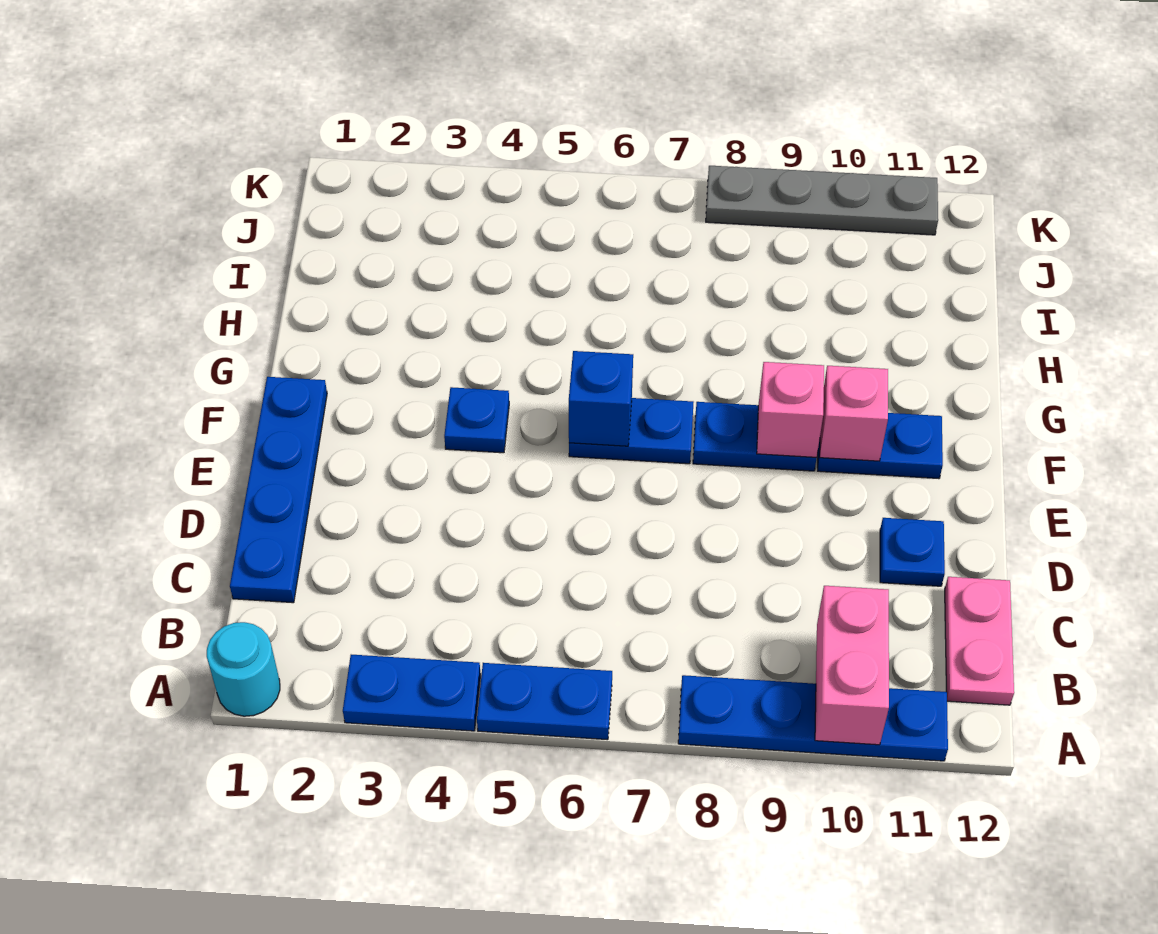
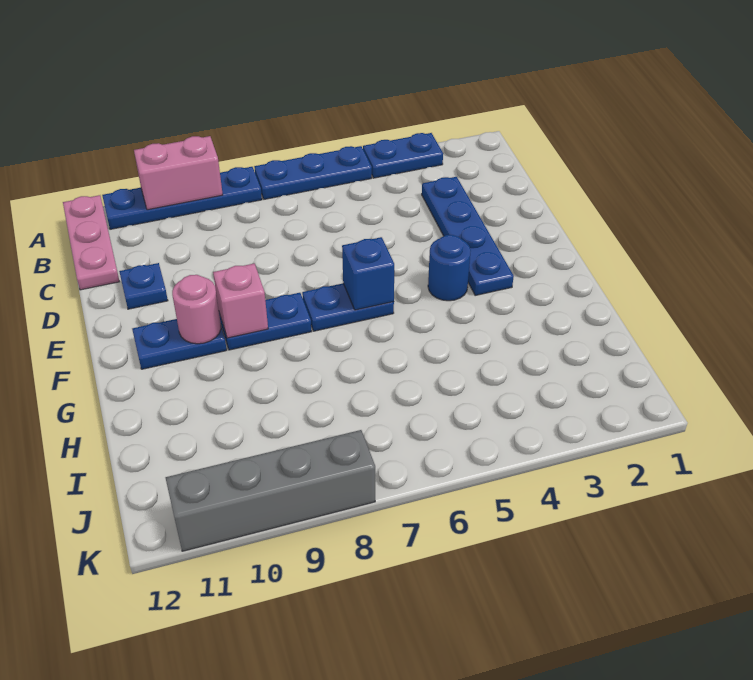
cyan round brick A1 level 1 -> none
blue plate A5:A6 level 1 -> blue plate A5:A7 level 1
pink brick A10:B10 level 2 -> pink brick A9:A10 level 2
pink plate B12:C12 level 1 -> pink plate A12:C12 level 1
blue plate C1:F1 level 1 -> blue plate C3:F3 level 1
blue plate F4 level 1 -> blue round brick F4 level 1
pink brick F10 level 2 -> pink round brick F10 level 2
grey plate K8:K11 level 1 -> grey brick K8:K11 level 1

